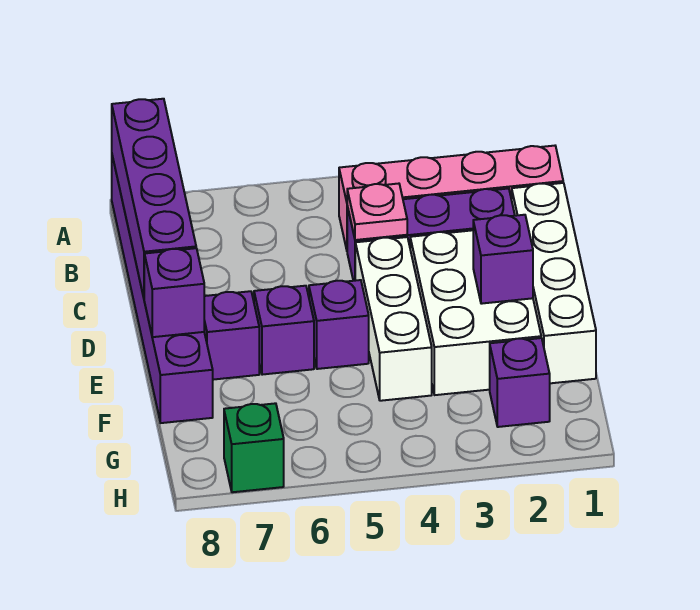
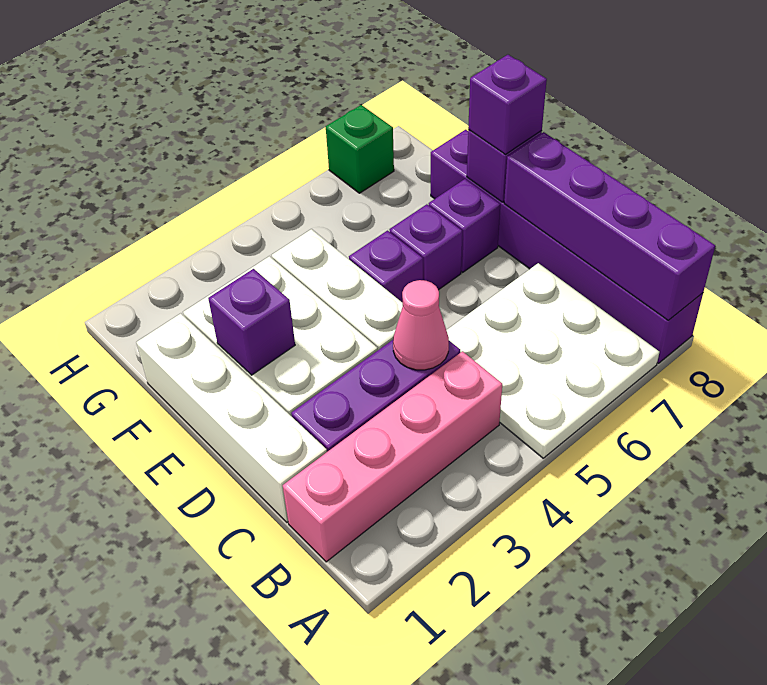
none -> white plate A5:C7 level 1
pink plate C4 level 2 -> pink cone C4 level 2
purple brick G2 level 1 -> purple brick E8 level 3

